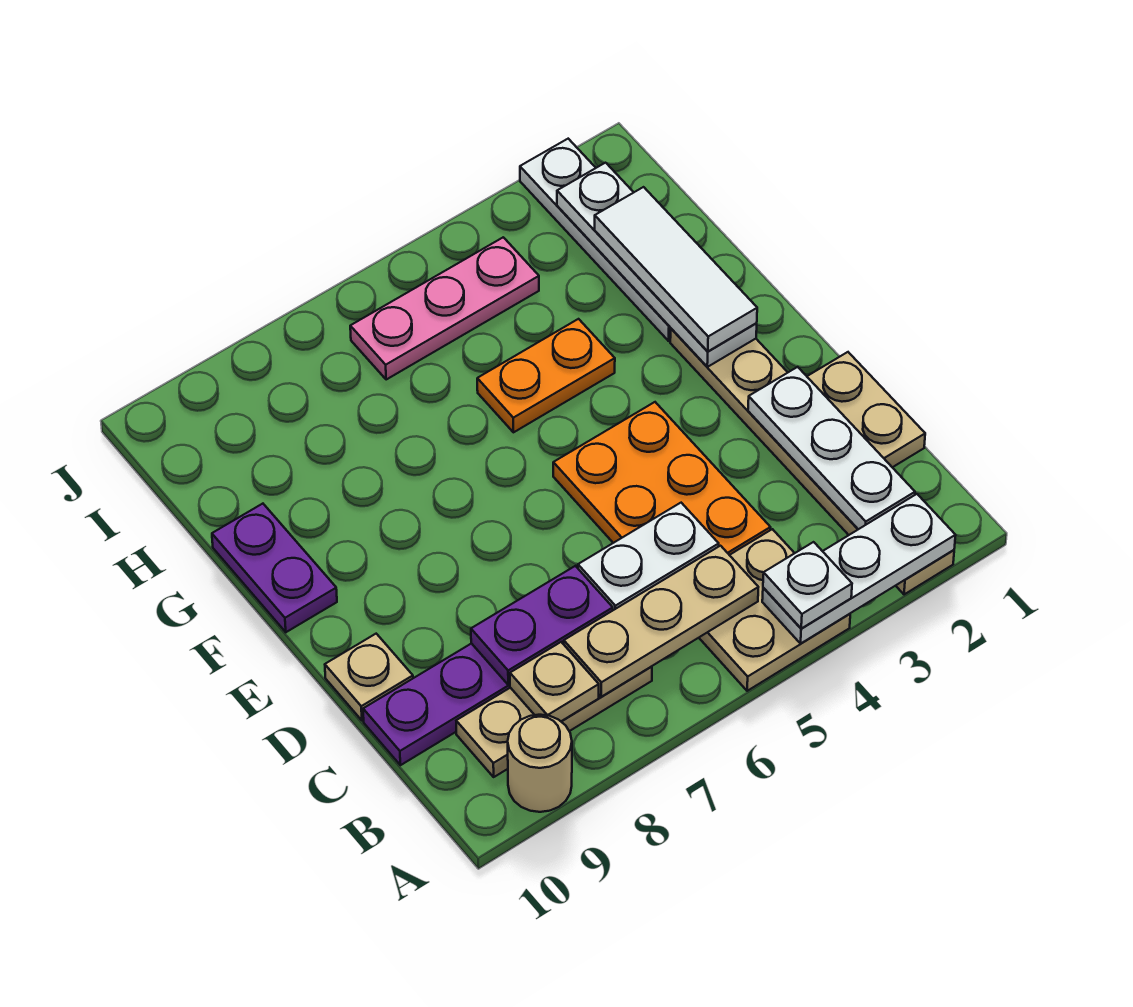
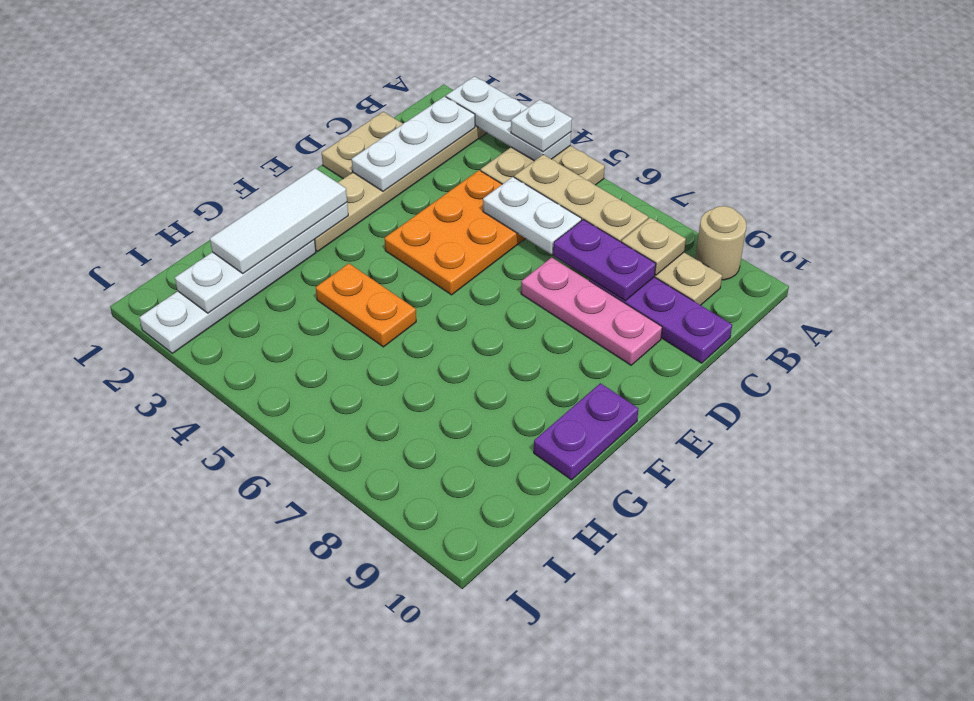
tan plate D10 level 1 -> none
pink plate I4:I6 level 1 -> pink plate D7:D9 level 1

